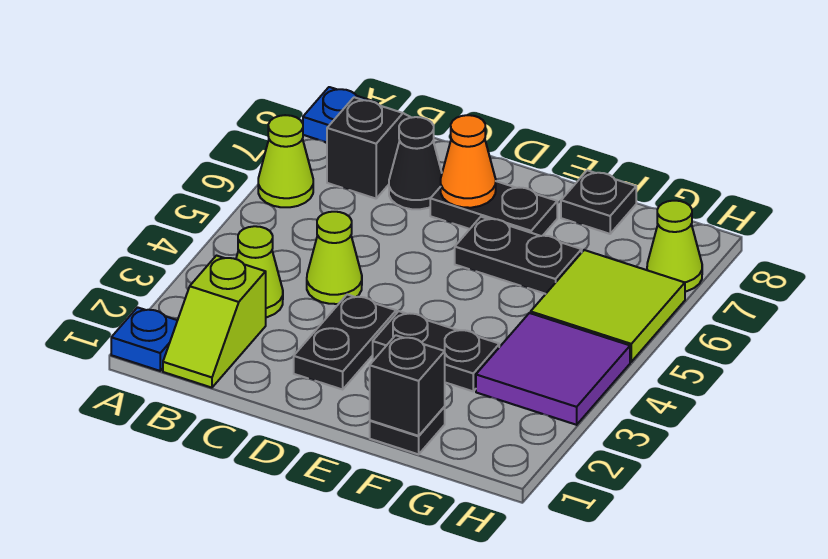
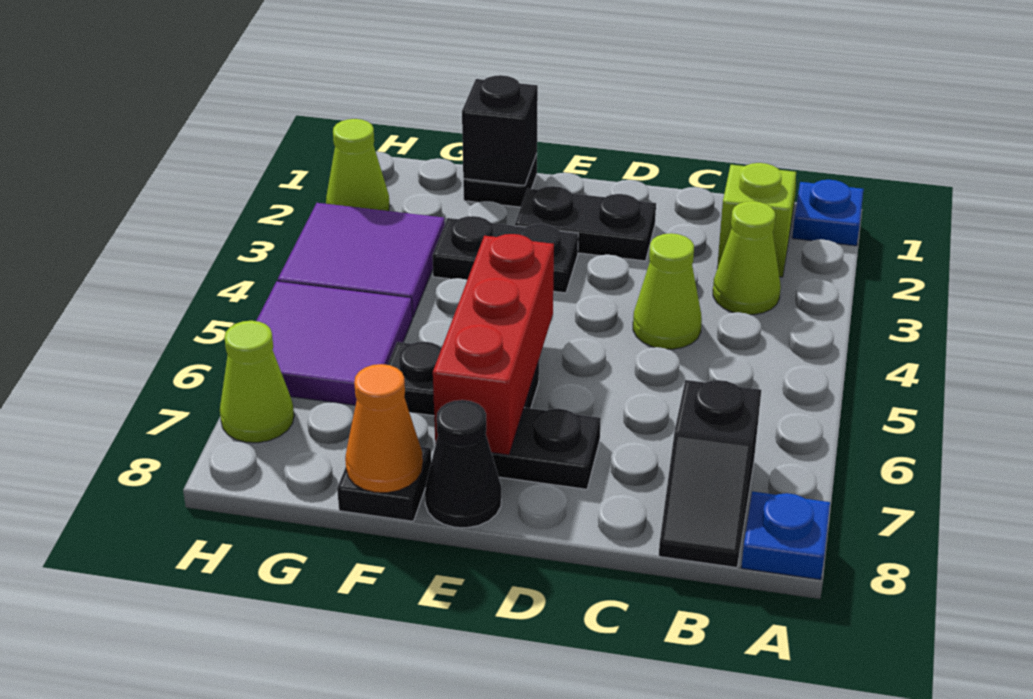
lime cone A6 level 1 -> lime cone H2 level 1
black cone C7 level 1 -> black cone E8 level 1
black plate D2:D3 level 1 -> black plate D2:E2 level 1
orange cone D7 level 2 -> orange cone F8 level 2
none -> red brick E5:E7 level 2
lime tile G5:H6 level 1 -> purple tile G5:H6 level 1

